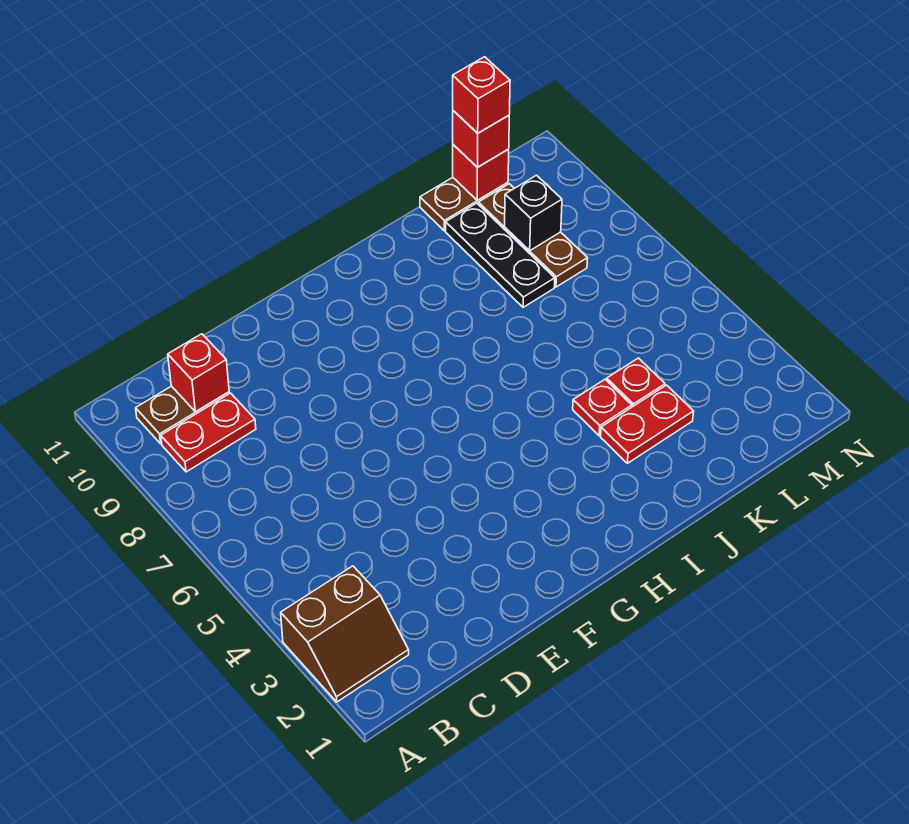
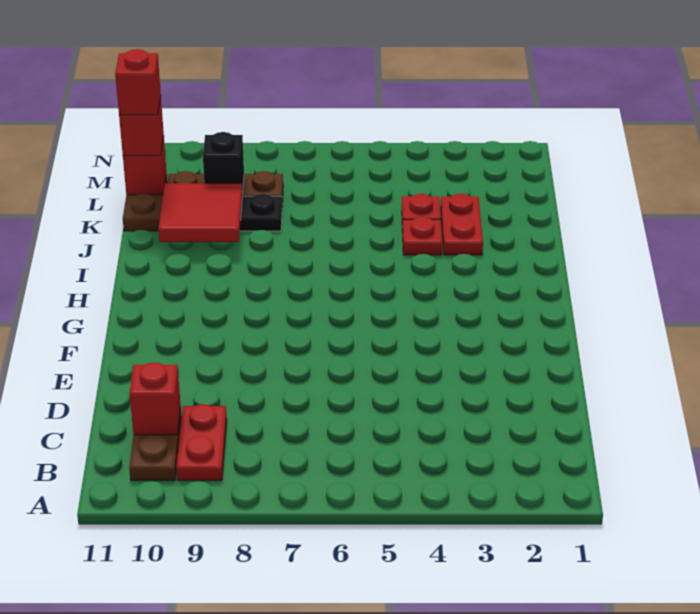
brown slope A2:B3 level 1 top 3 -> none
none -> red tile J9:K10 level 2

